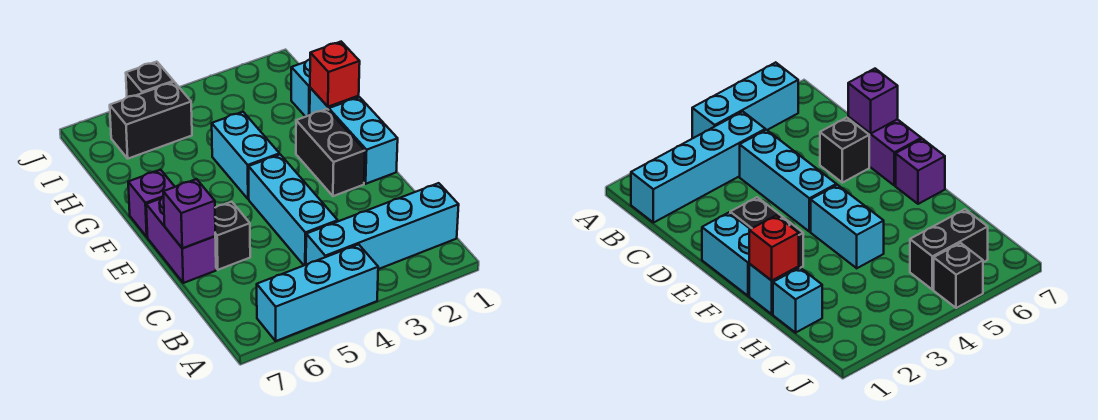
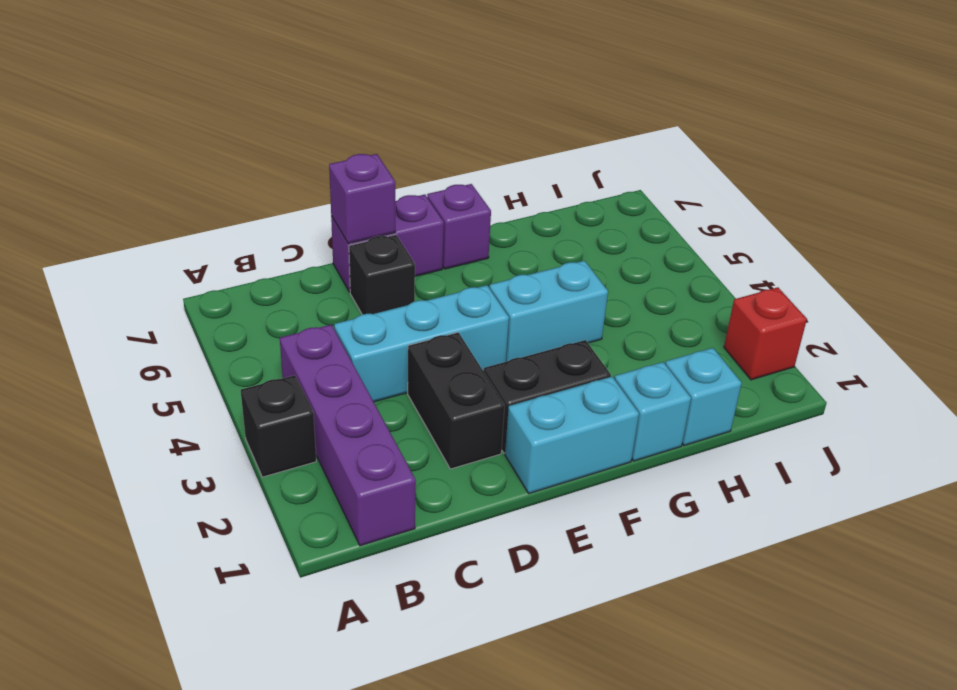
cyan brick A4:A6 level 1 -> none
cyan brick B1:B4 level 1 -> purple brick B1:B4 level 1
red brick G1 level 2 -> red brick J2 level 1
black brick I5:I6 level 1 -> black brick D2:D3 level 1
black brick J5 level 1 -> black brick A3 level 1

